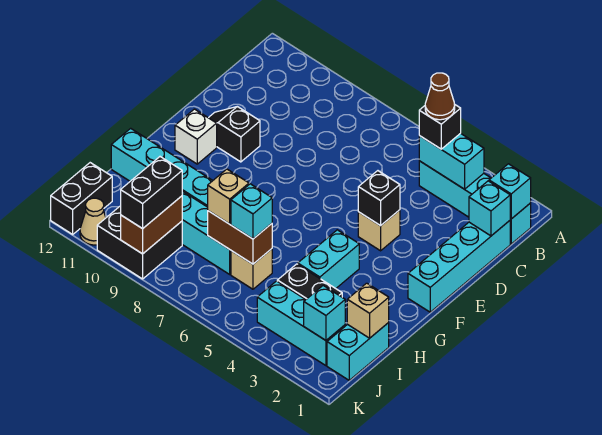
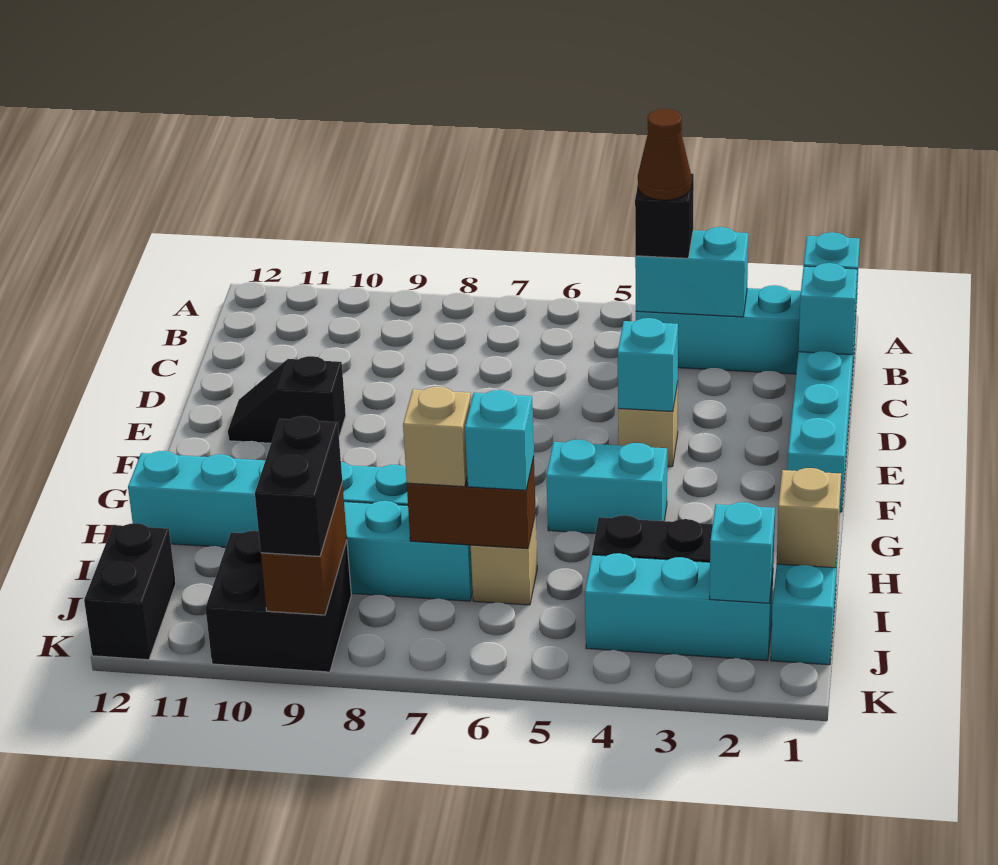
black brick E4 level 2 -> cyan brick E4 level 2
white brick F11 level 1 -> none
cyan brick G4:H4 level 1 -> cyan brick G4:G5 level 1
tan cone K11 level 1 -> none

